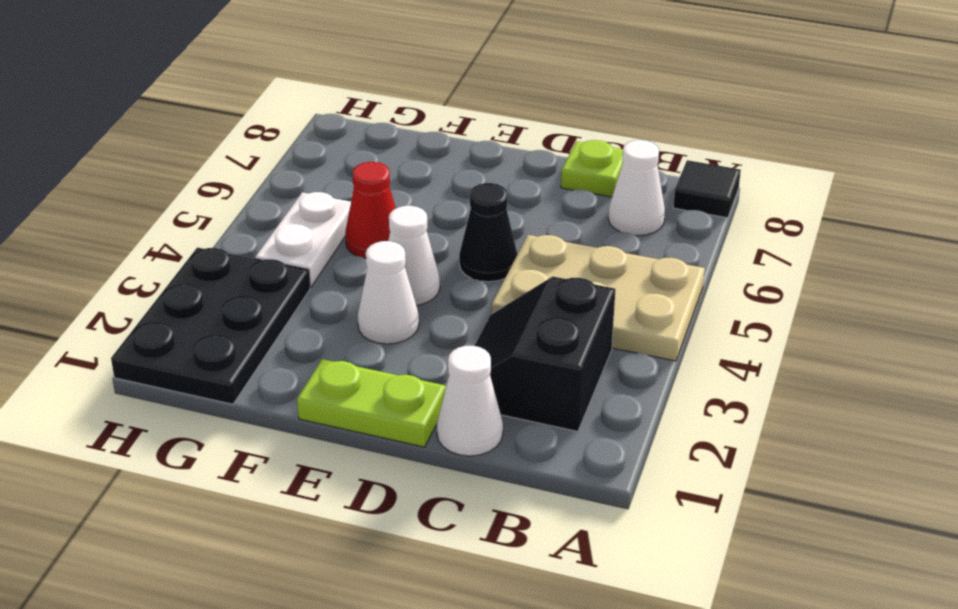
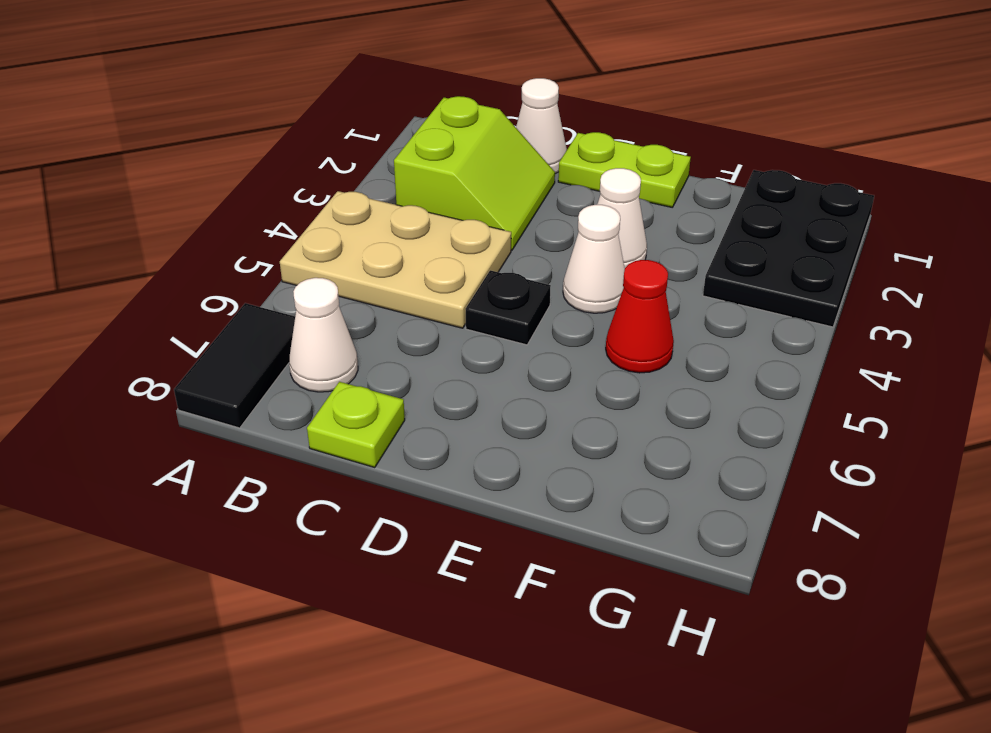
black tile A8 level 1 -> black tile A7:A8 level 1
black slope B2:C3 level 1 top B -> lime slope B2:C3 level 1 top B
black cone D5 level 1 -> black plate D5 level 1
white plate G4:G5 level 1 -> none

